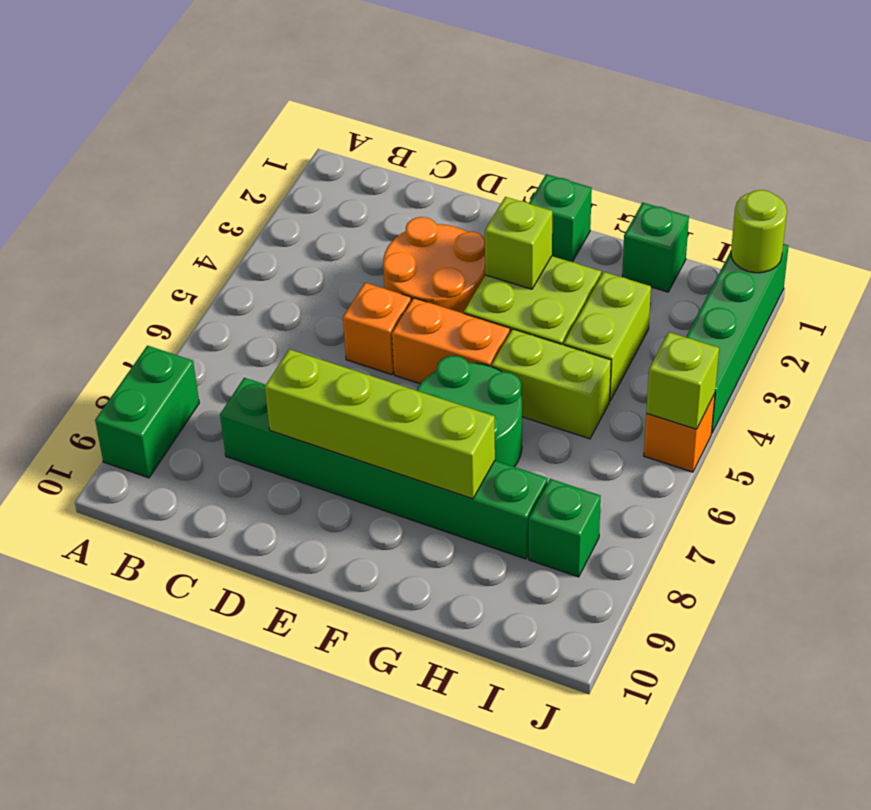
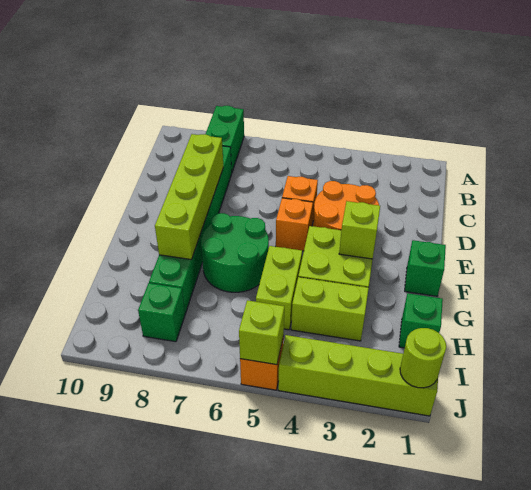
green brick A8:A9 level 1 -> green brick A8:B8 level 1
orange brick E5:F5 level 1 -> orange brick E5 level 1
green brick J1:J4 level 1 -> lime brick J1:J4 level 1

